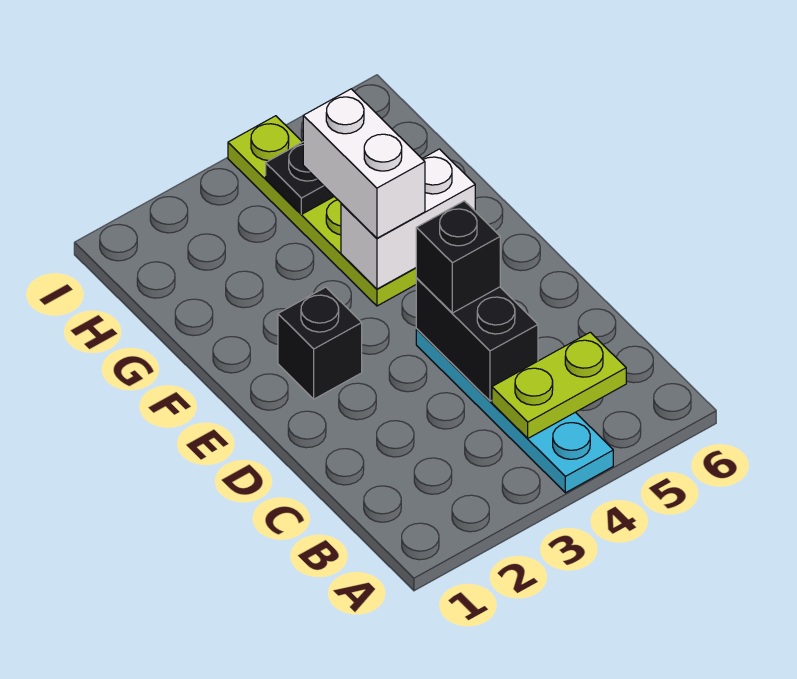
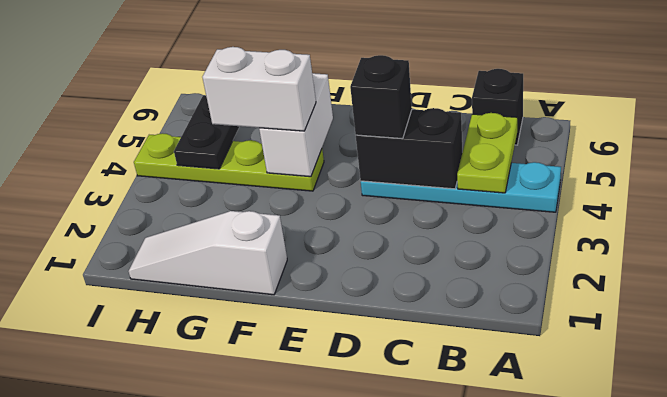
black brick E2 level 1 -> black brick B6 level 1
none -> white slope F1:H1 level 1 top F

